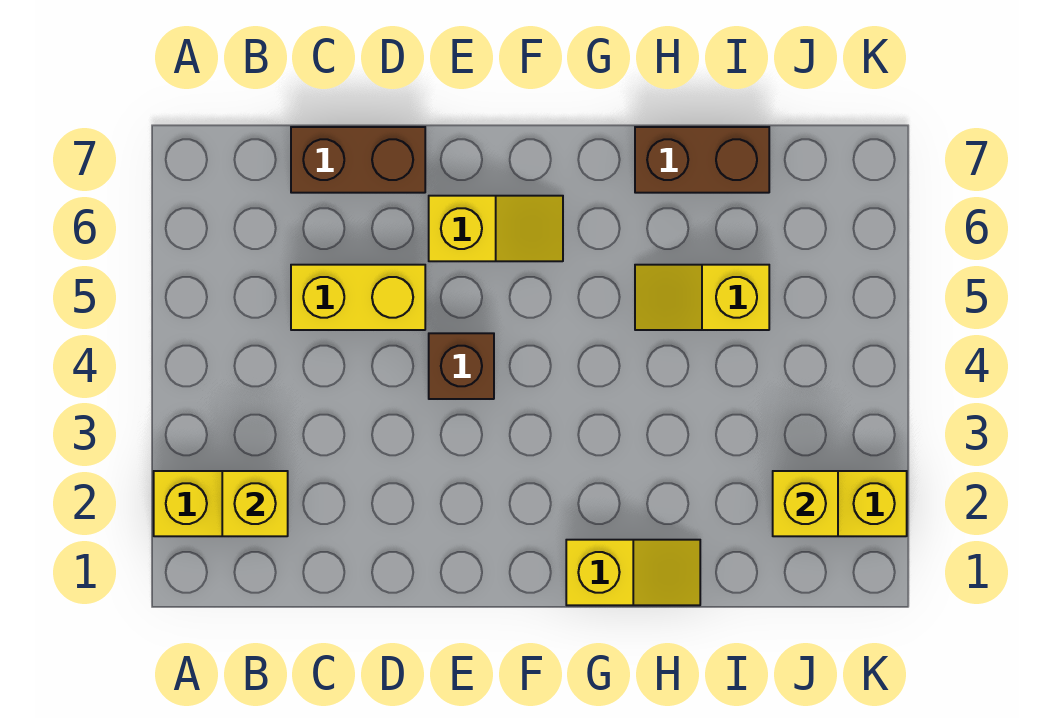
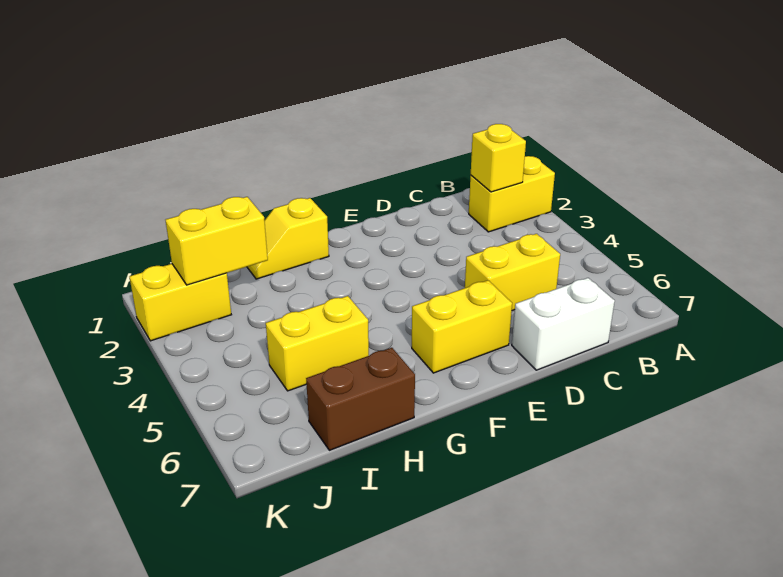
brown brick C7:D7 level 1 -> white brick C7:D7 level 1
brown brick E4 level 1 -> none
yellow slope E6:F6 level 1 top E -> yellow brick E6:F6 level 1
yellow slope H5:I5 level 1 top I -> yellow brick H5:I5 level 1
yellow brick J2 level 2 -> yellow brick I2:J2 level 2

